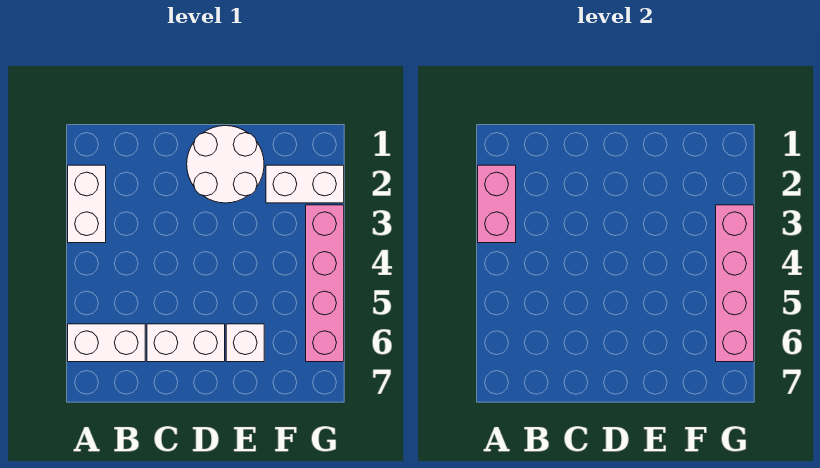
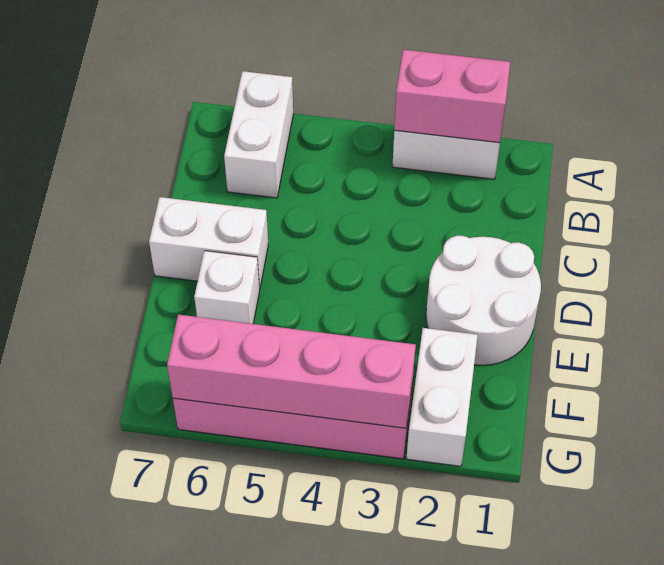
white brick C6:D6 level 1 -> white brick D6:D7 level 1

